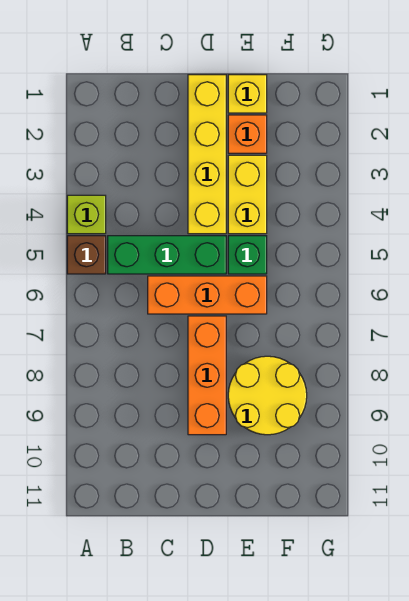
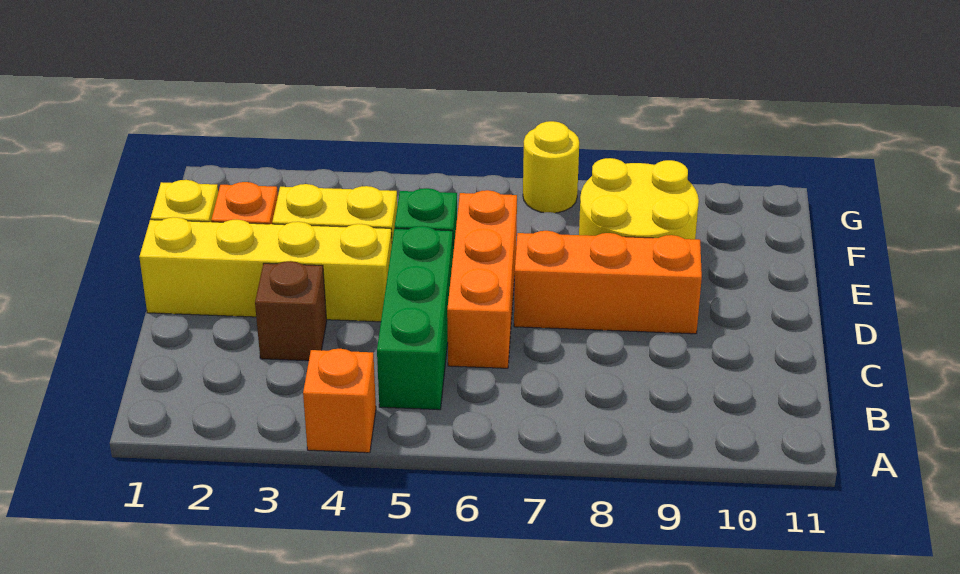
lime brick A4 level 1 -> orange brick A4 level 1
brown brick A5 level 1 -> brown brick C3 level 1
none -> yellow round brick G7 level 1

